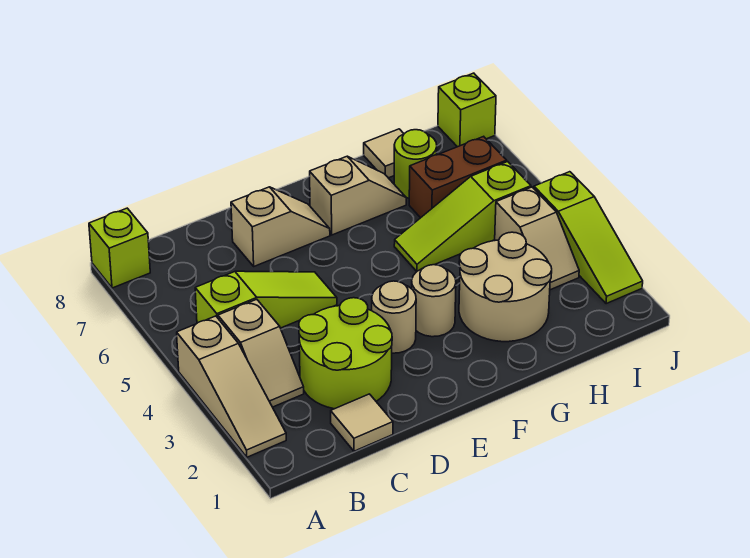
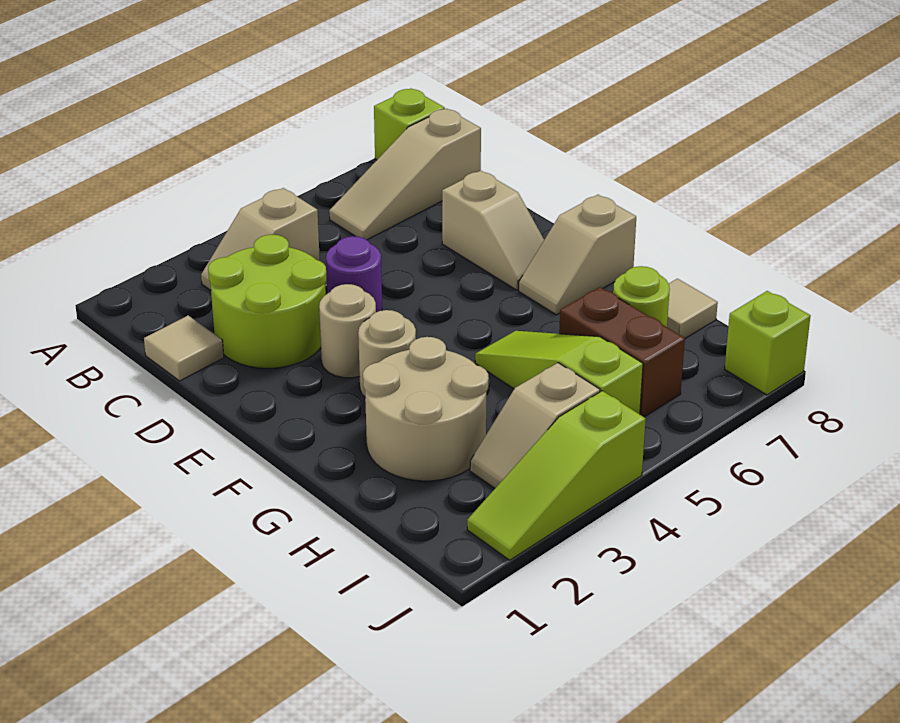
tan slope A2:A4 level 1 top 4 -> tan slope B6:B8 level 1 top 8
lime slope B5:D5 level 1 top B -> none
none -> purple round brick D4 level 1
tan slope F7:G7 level 1 top F -> tan slope F7:F8 level 1 top 8

